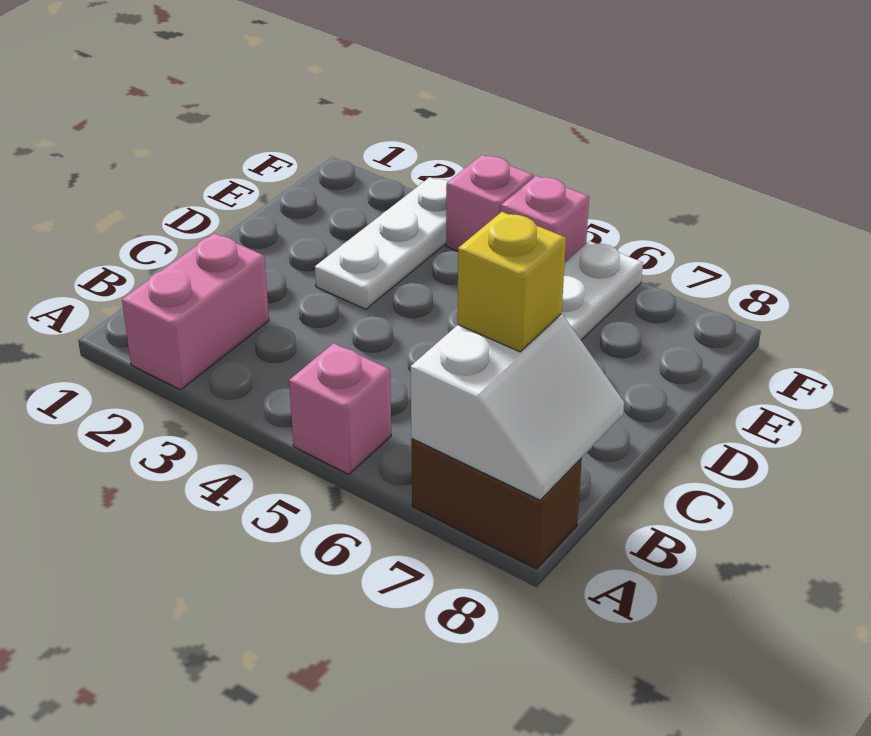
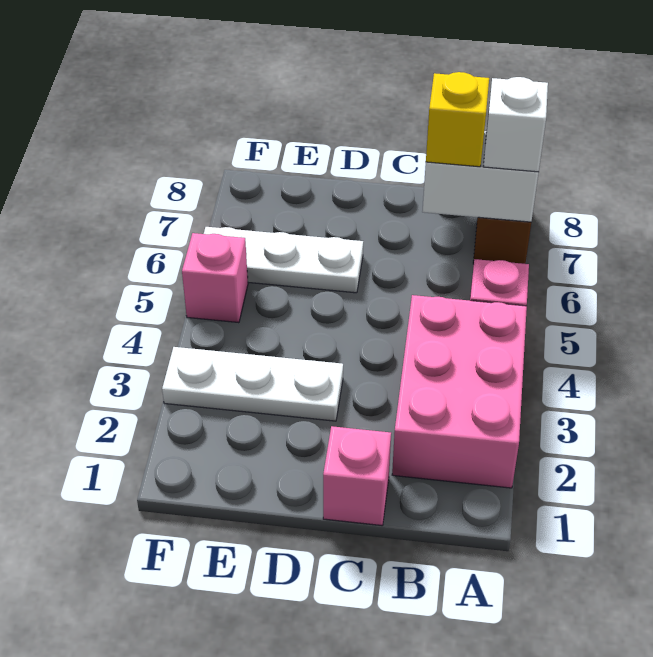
pink brick A2:B2 level 1 -> pink brick A2:B4 level 1
none -> white brick A7 level 3
pink brick F4 level 1 -> pink brick C1 level 1

